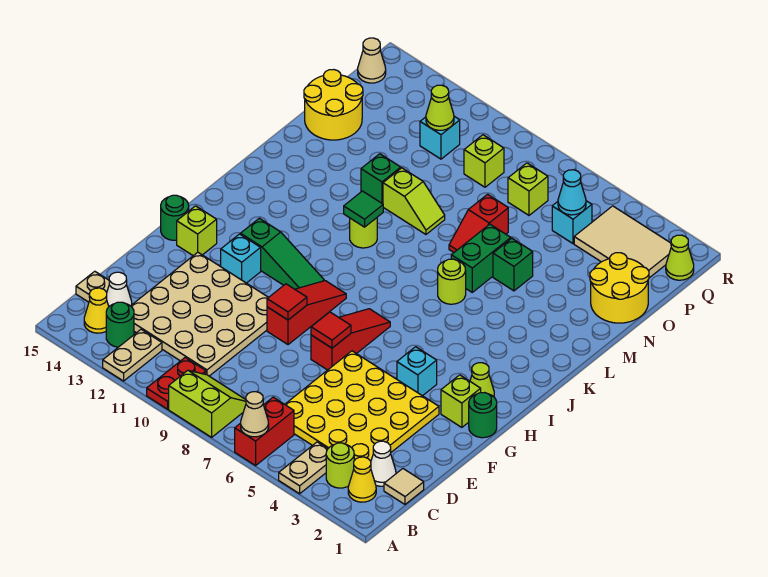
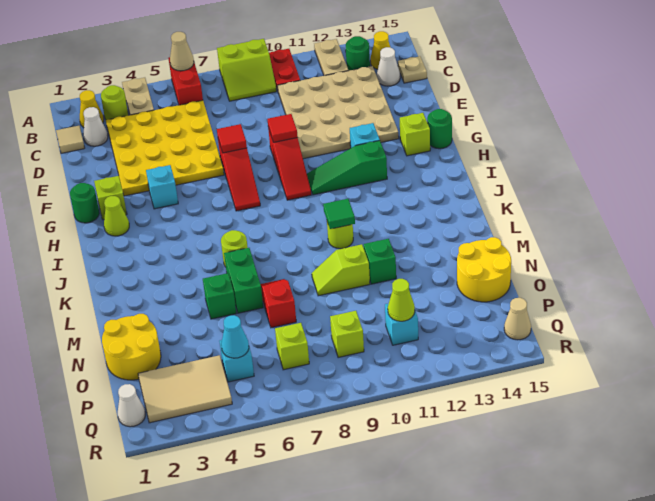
lime cone Q1 level 1 -> white cone Q1 level 1

